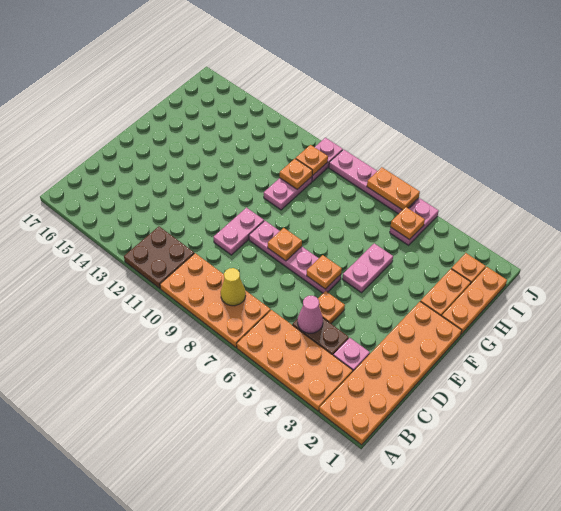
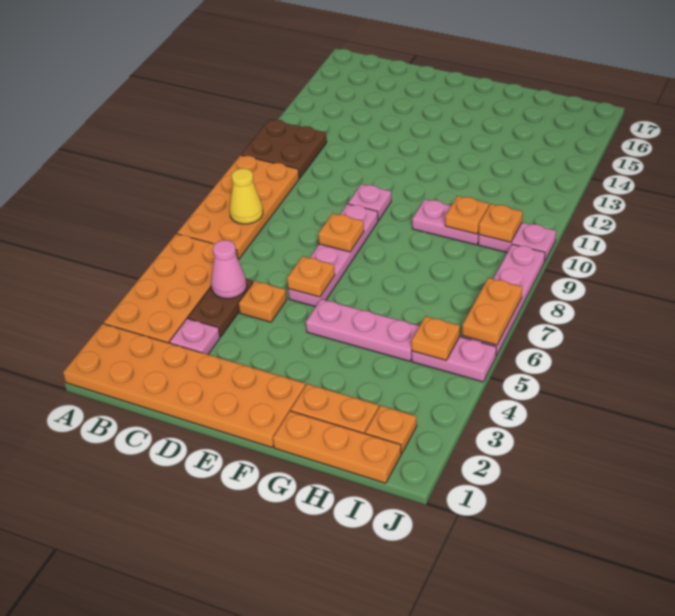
pink plate D10:E10 level 1 -> pink plate E10 level 1
pink plate F5:G5 level 1 -> pink plate F5:H5 level 1

